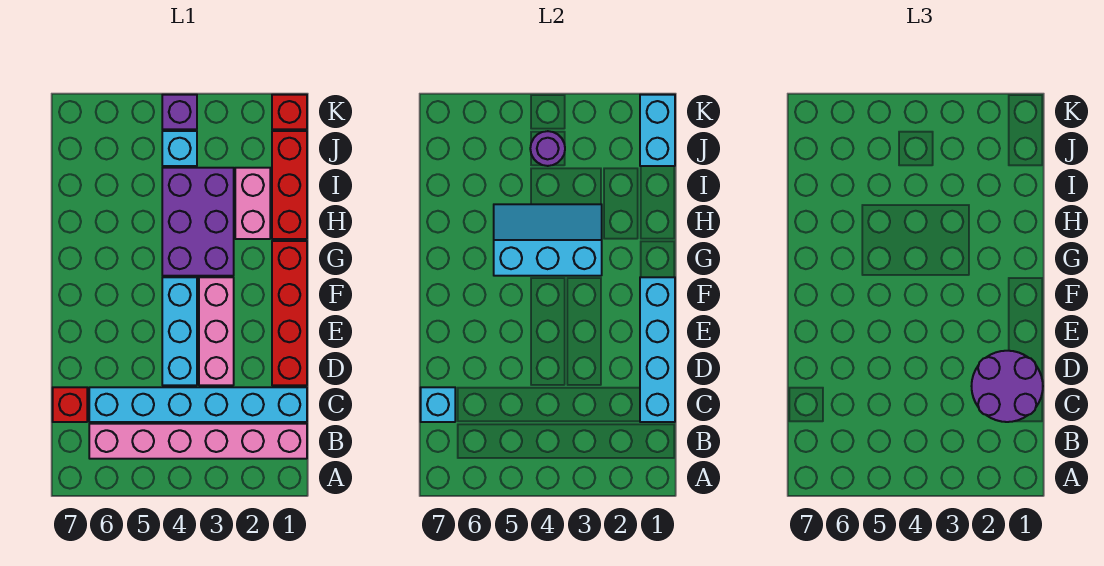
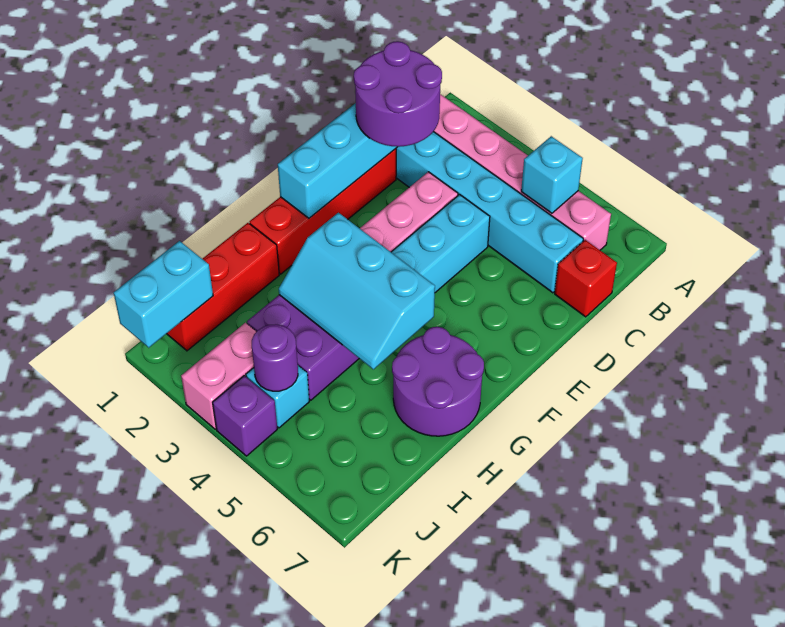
cyan brick C7 level 2 -> cyan brick B5 level 2
none -> purple round brick G6:H7 level 1
pink brick H2:I2 level 1 -> pink brick J3:K3 level 1
red brick K1 level 1 -> none

